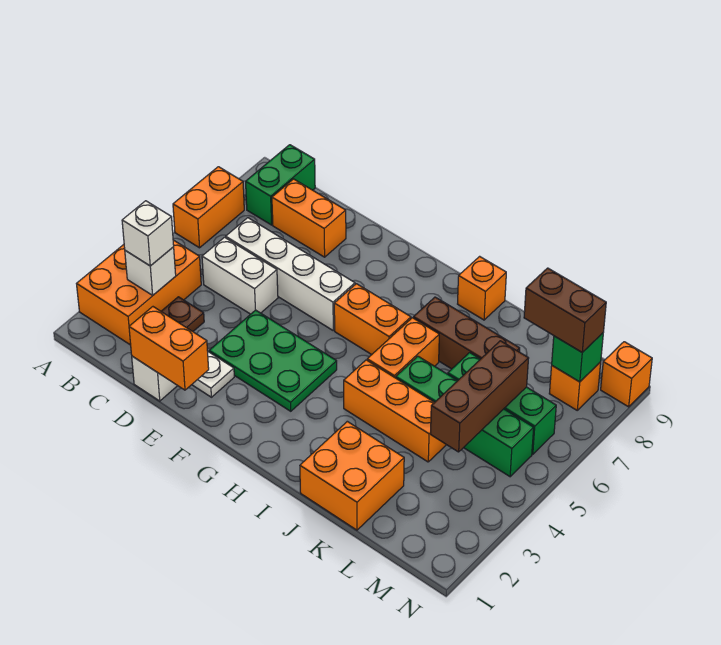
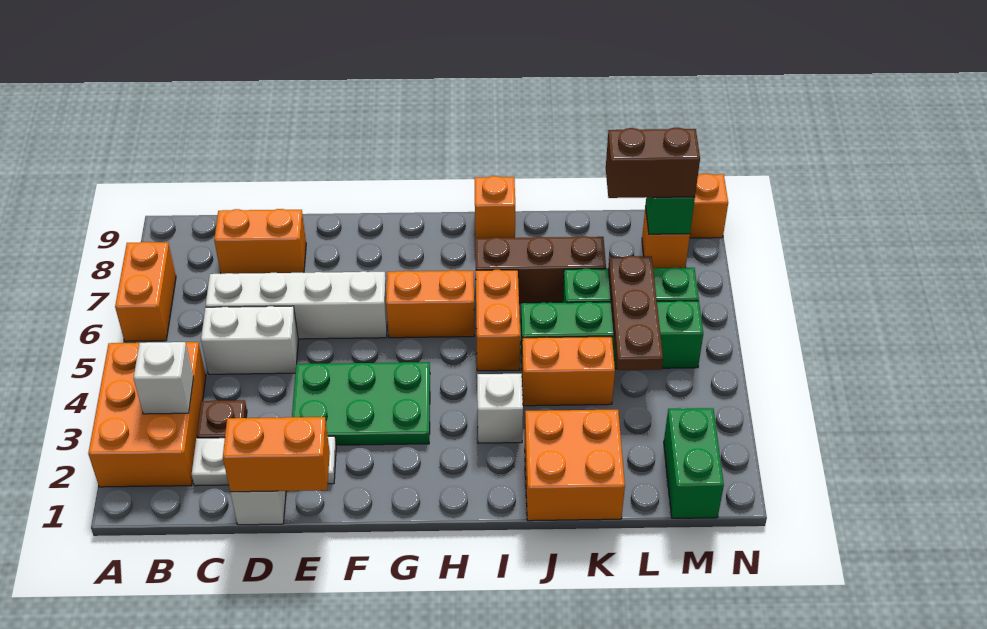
white brick B3 level 3 -> white brick I3 level 1
green brick B8:B9 level 1 -> green brick M1:M2 level 1
orange brick I4:K4 level 1 -> orange brick J4:K4 level 1
brown brick L4:L6 level 2 -> brown plate L4:L6 level 2

